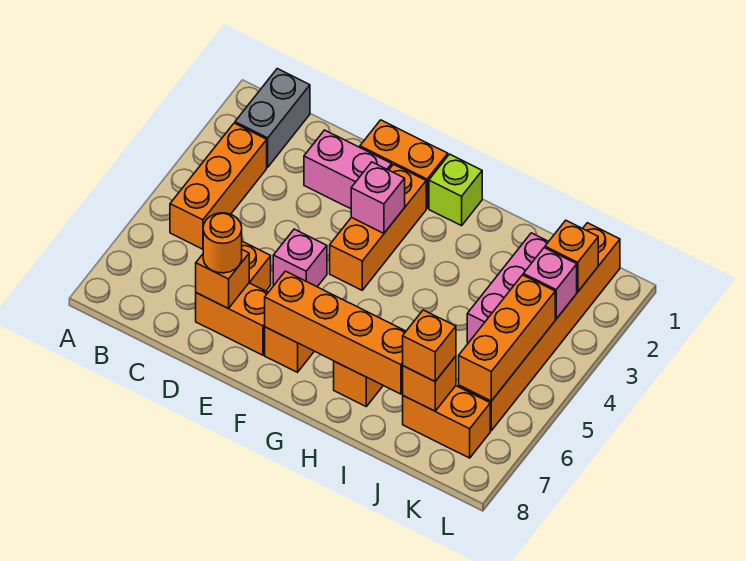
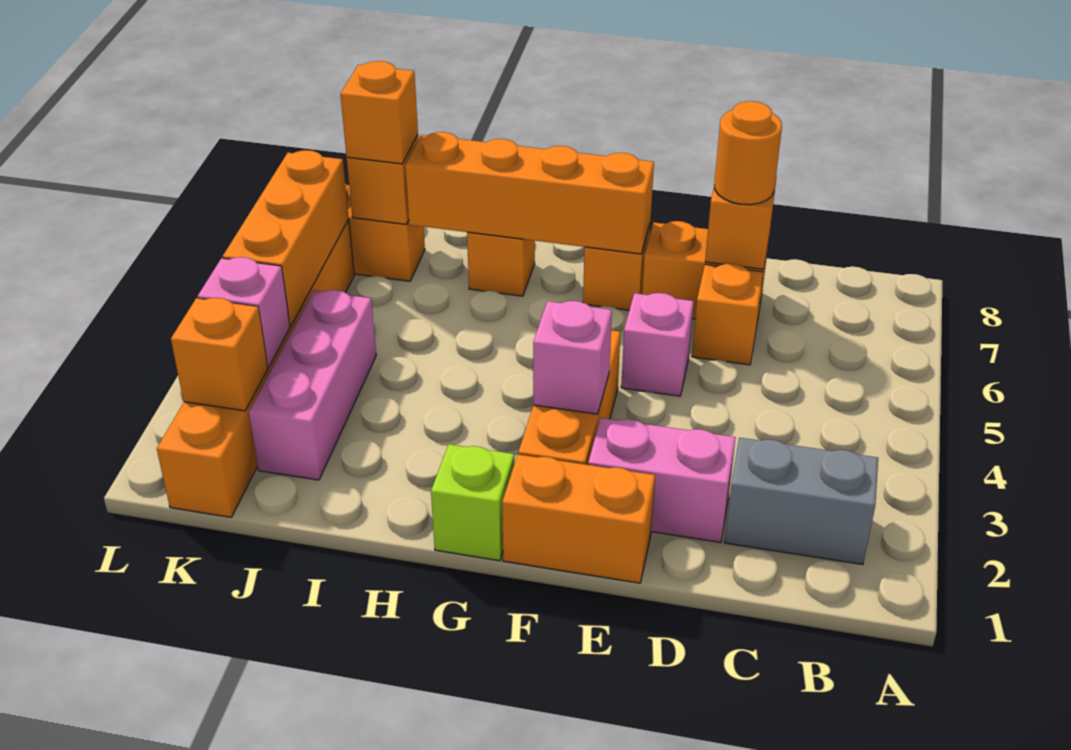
grey brick B1:B2 level 1 -> grey brick B2:C2 level 1
orange brick B3:B5 level 1 -> none

